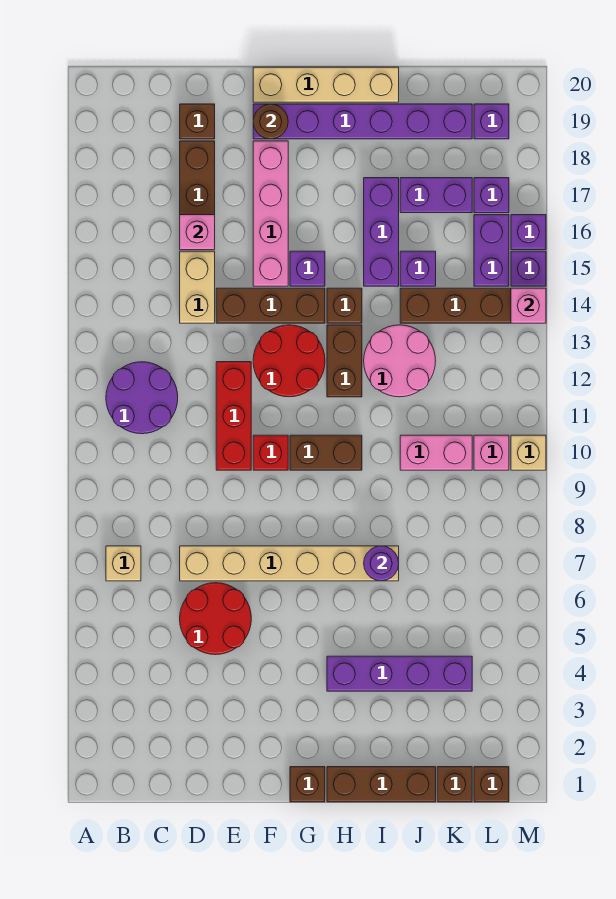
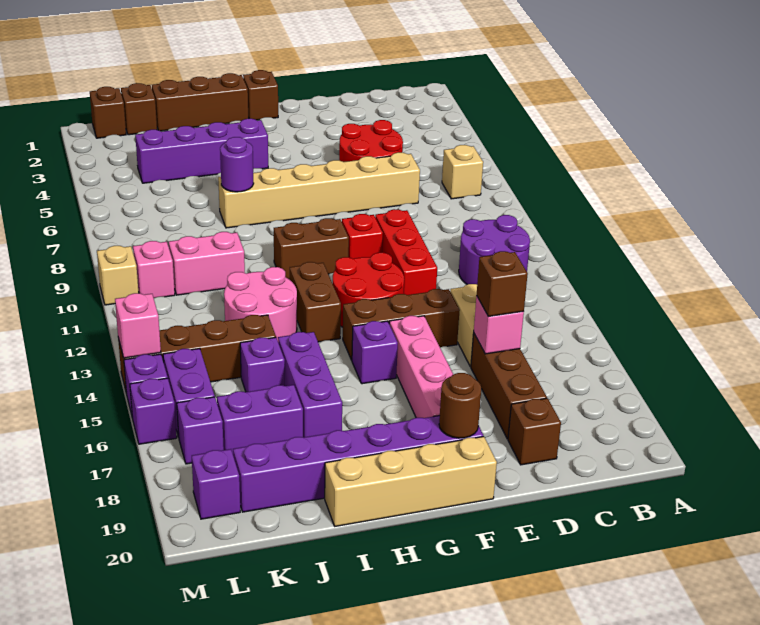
brown brick H14 level 1 -> brown brick D16 level 3

